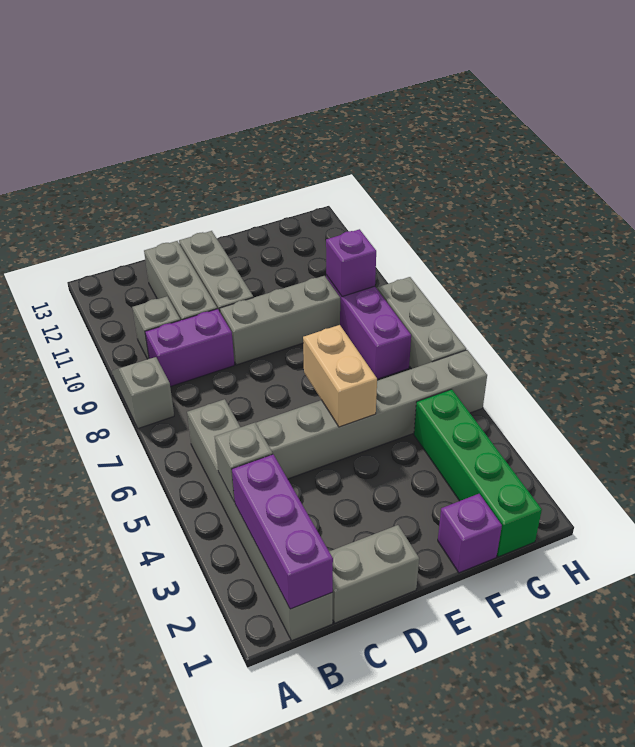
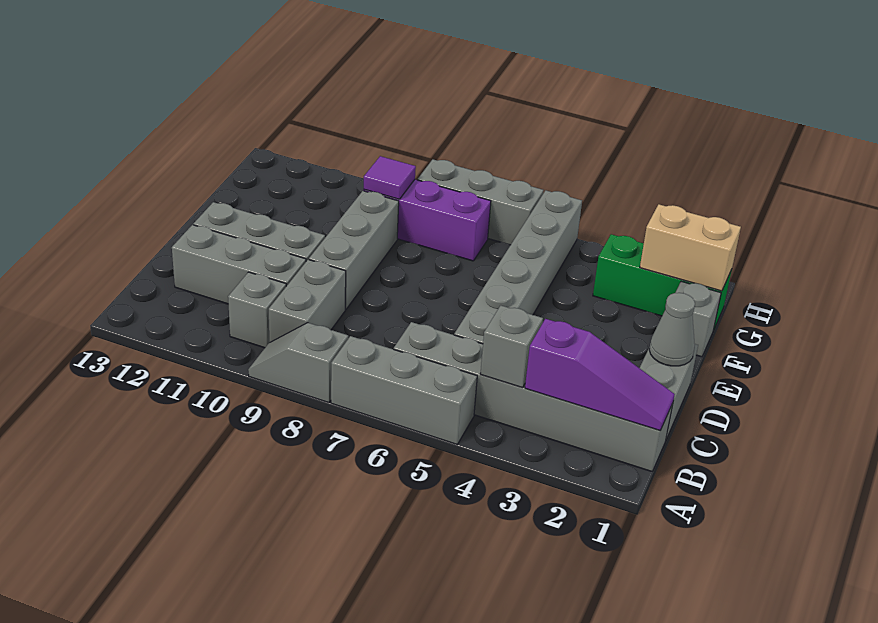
none -> grey brick A5:A7 level 1
purple brick B1:B3 level 2 -> purple slope B1:B3 level 2 top 3
purple brick B9:C9 level 1 -> grey brick B9:C9 level 1
none -> grey cone D1 level 2
tan brick E5:E6 level 2 -> tan brick G1:G2 level 2
purple brick F1 level 1 -> grey brick F1 level 1
green brick G1:G4 level 1 -> green brick G1:G3 level 1
purple brick G9 level 2 -> purple tile G9 level 2

